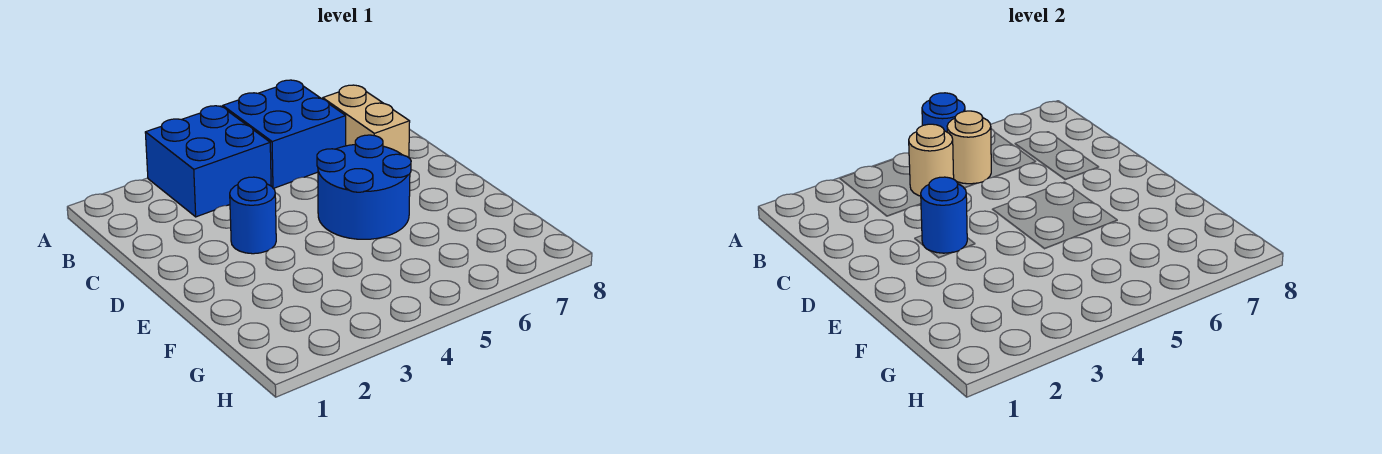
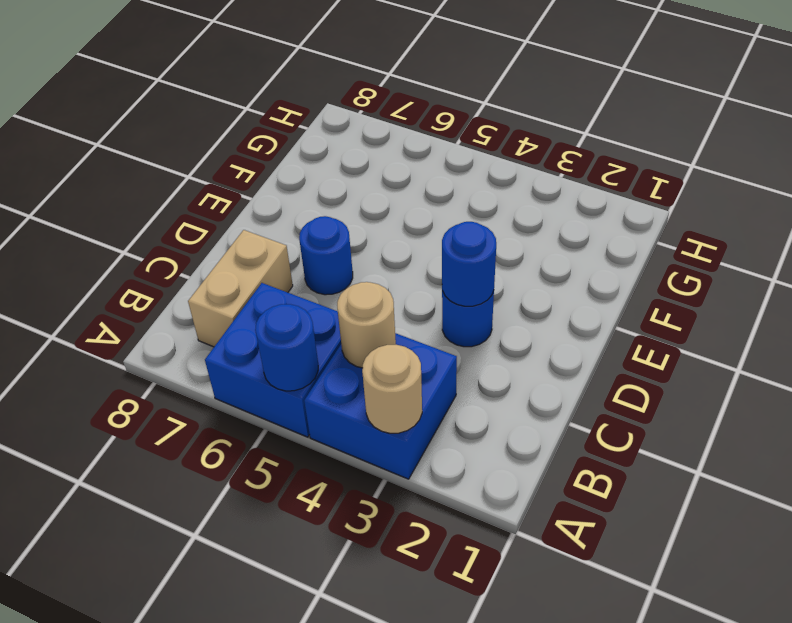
tan round brick B5 level 2 -> tan round brick A3 level 2
blue round brick D5:E6 level 1 -> blue round brick D6 level 1

